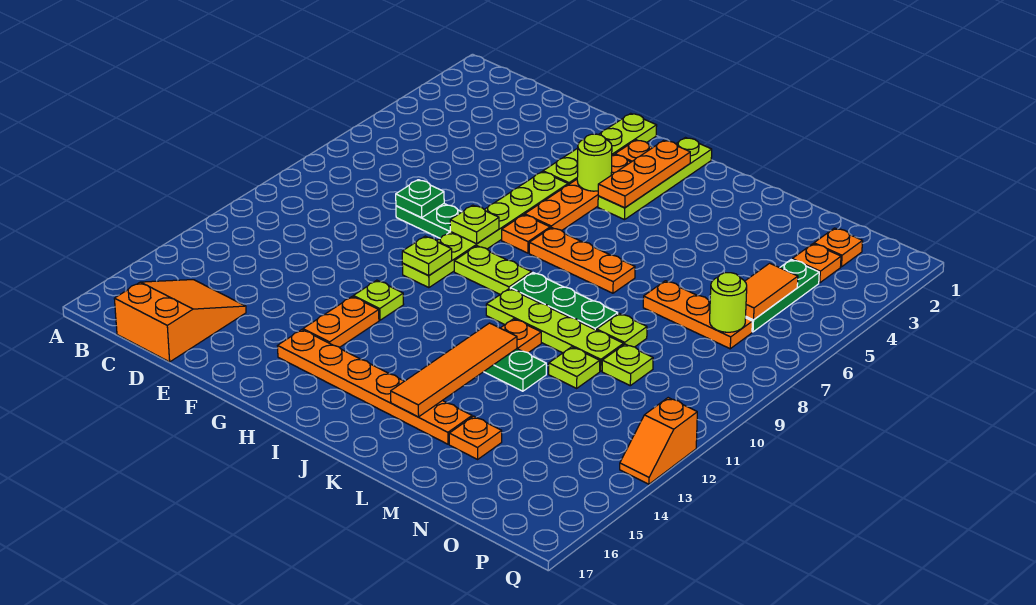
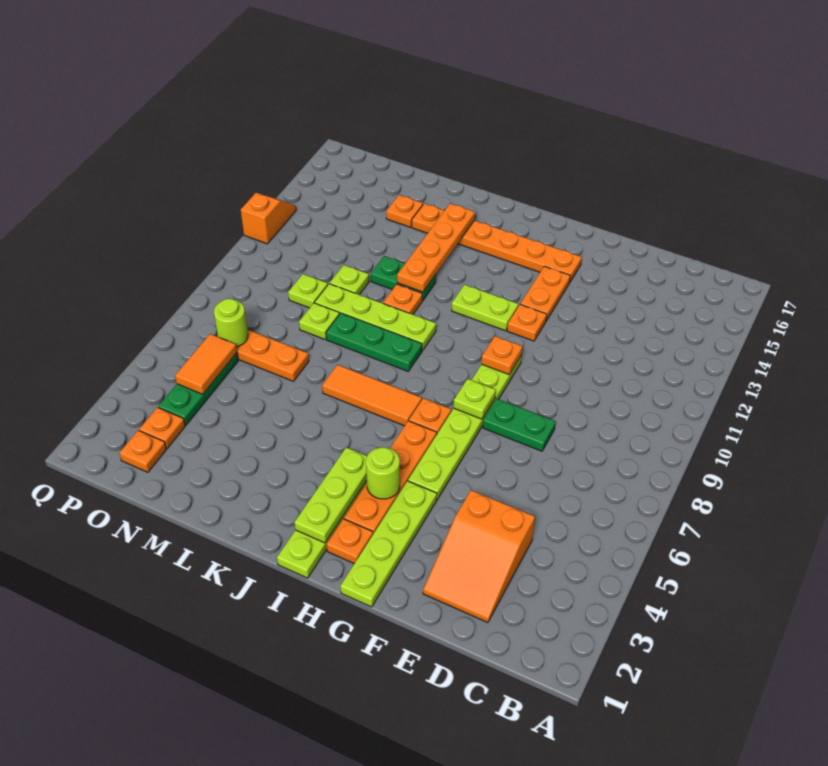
orange slope C15:D17 level 1 top 17 -> orange slope D2:E4 level 1 top 4
green plate E8 level 2 -> none
lime plate G10 level 2 -> orange plate G10 level 2
lime plate G12 level 1 -> orange plate G12 level 1
lime plate H9:I9 level 1 -> lime plate H12:I12 level 1
orange plate I2:I4 level 2 -> lime plate I2:I4 level 2
orange plate I7:K7 level 1 -> orange tile I7:K7 level 1
orange tile K12:K15 level 2 -> orange plate K12:K15 level 2

